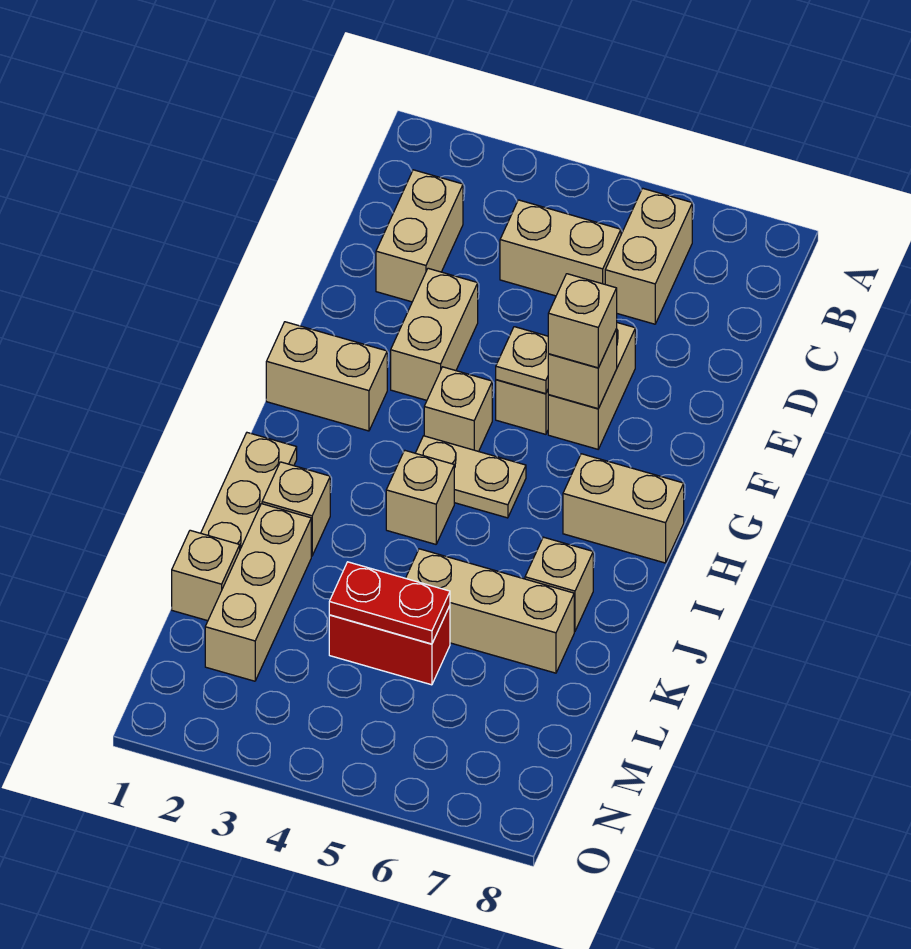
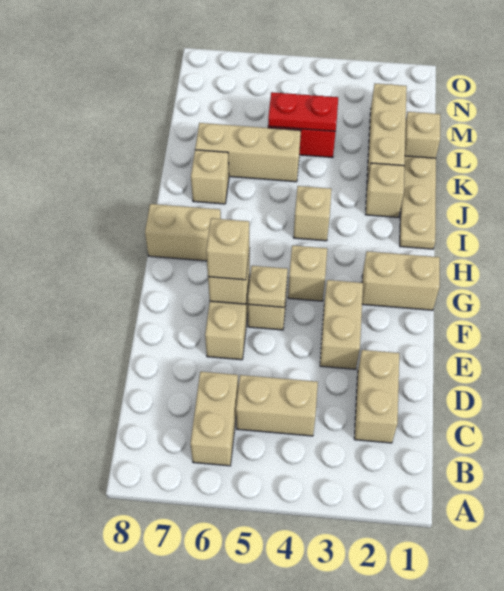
tan plate H4:H5 level 1 -> none

